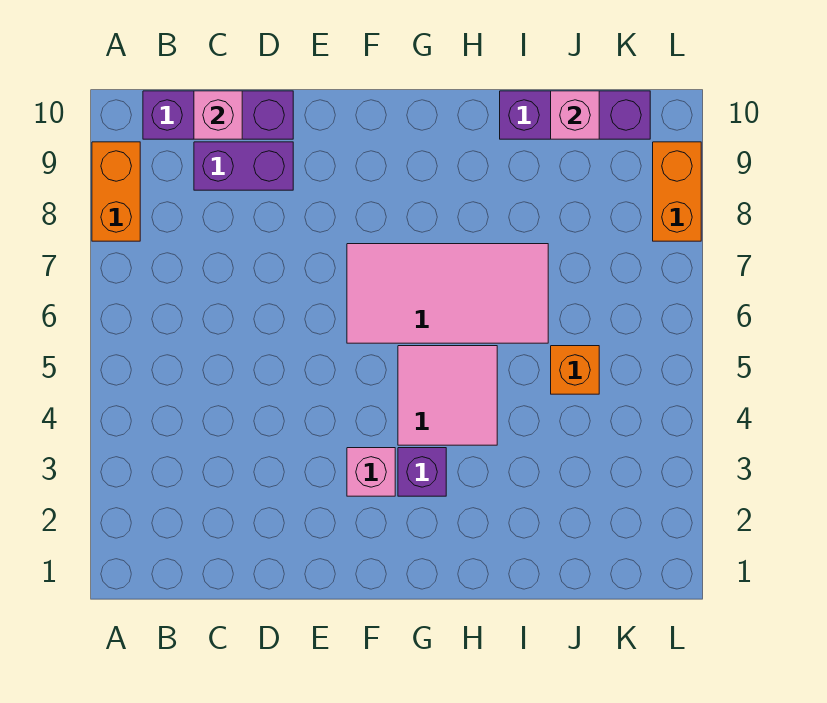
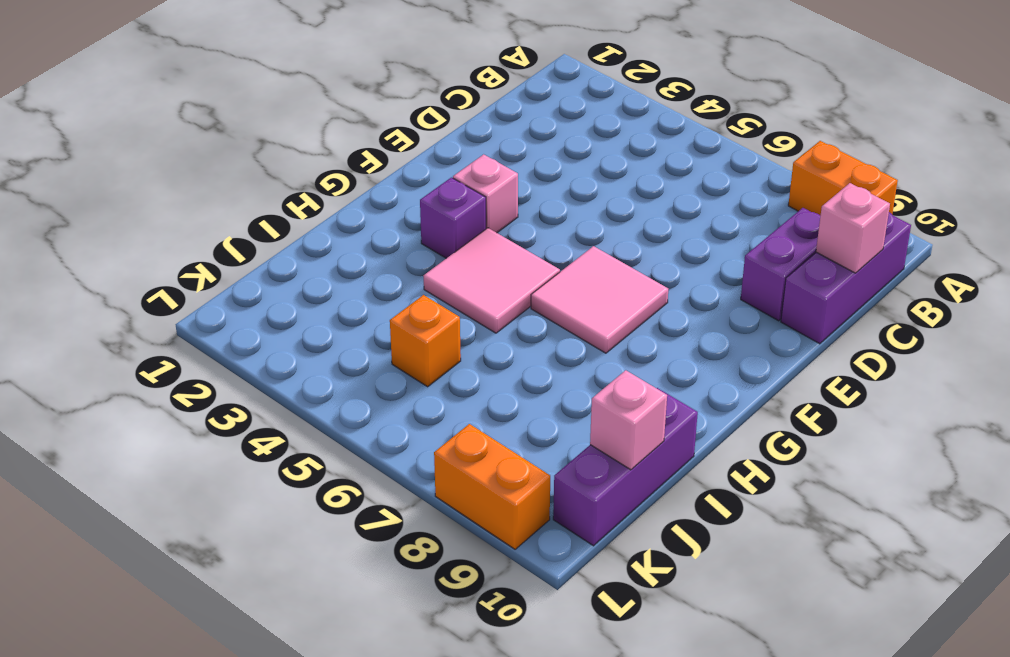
pink tile F6:I7 level 1 -> pink tile F6:G7 level 1

